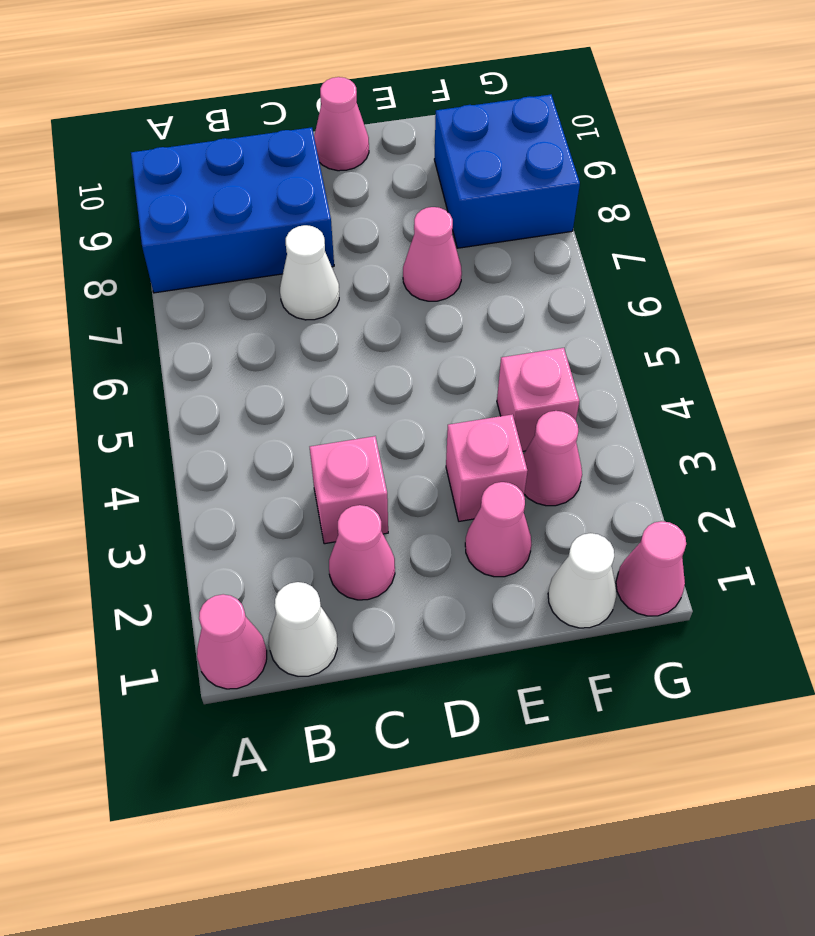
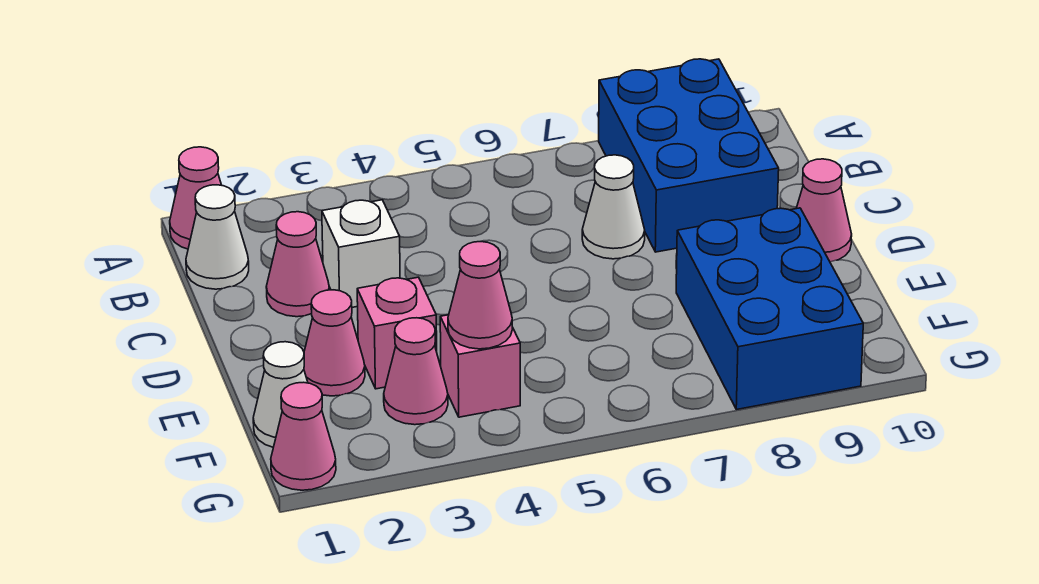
pink brick C3 level 1 -> white brick C3 level 1
pink cone E7 level 1 -> pink cone F4 level 2
blue brick F8:G9 level 1 -> blue brick E8:G9 level 1

